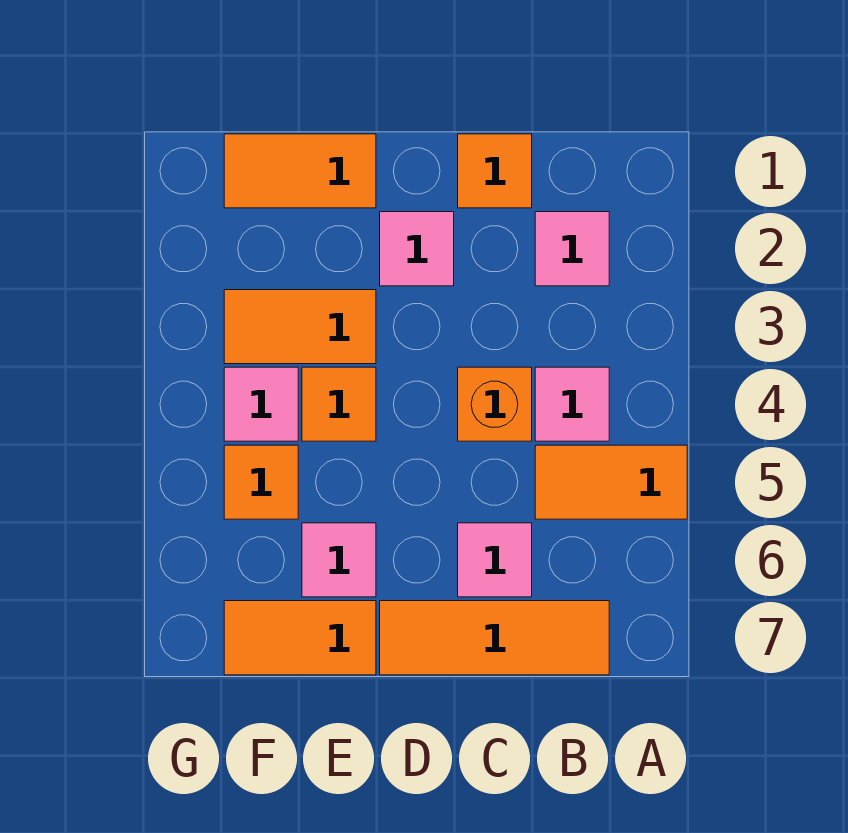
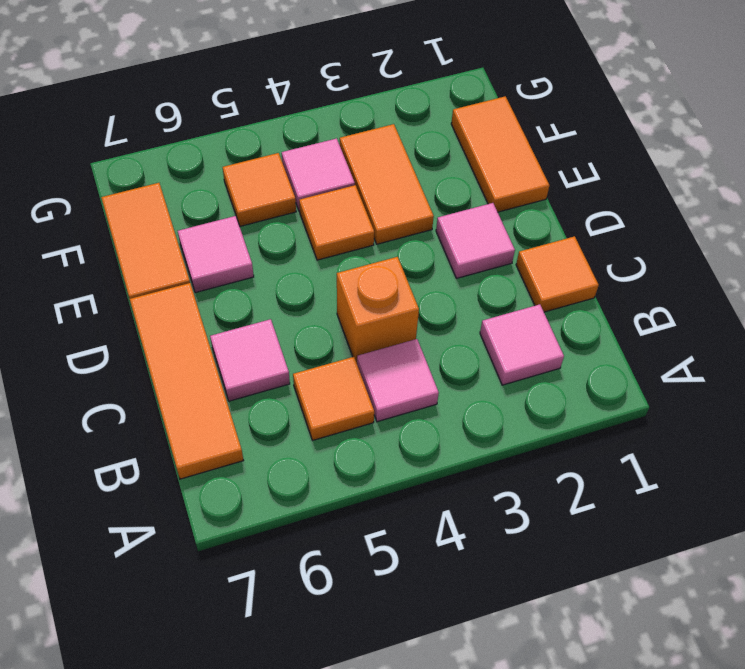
orange tile A5:B5 level 1 -> orange tile B5 level 1

